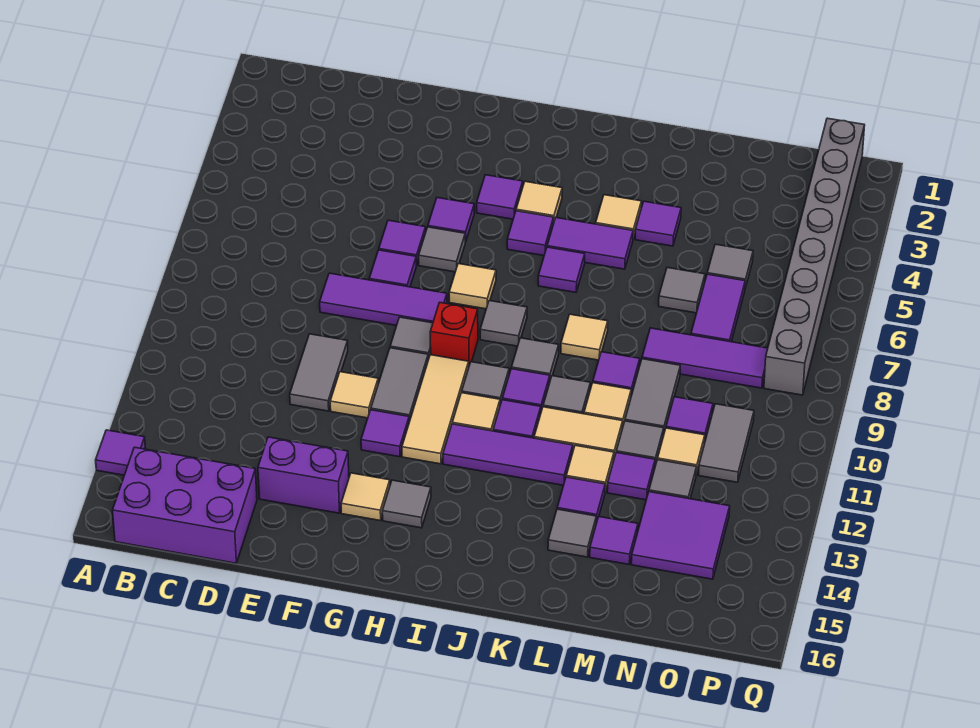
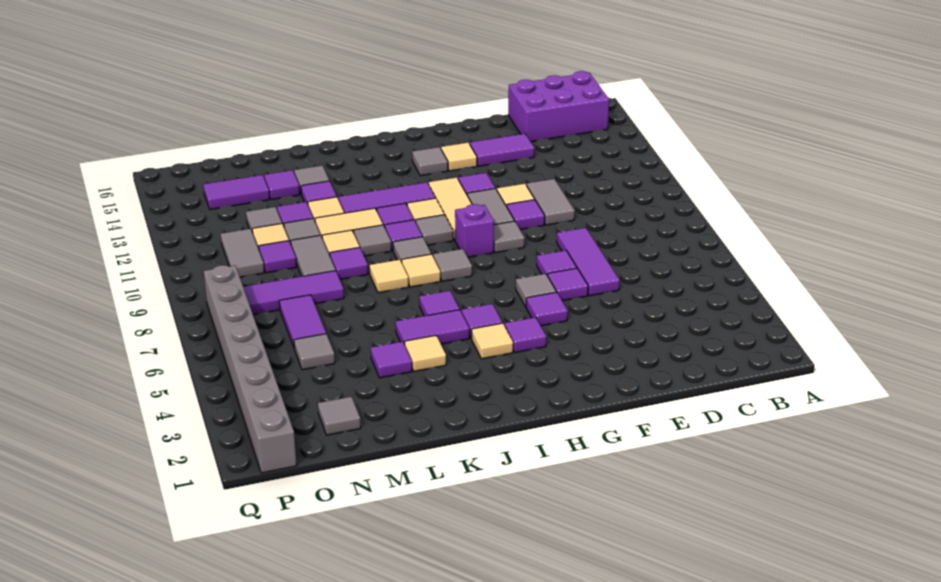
purple tile A14 level 1 -> purple tile F10 level 1
purple tile E8:G8 level 1 -> purple tile E6:E8 level 1
purple brick E14:F14 level 1 -> purple tile E14:F14 level 1
tan tile H7 level 1 -> tan tile J8 level 1
red brick H9 level 1 -> purple brick H9 level 1
grey tile M6 level 1 -> grey tile N2 level 1
purple tile N13:O14 level 1 -> purple tile N14:O14 level 1

